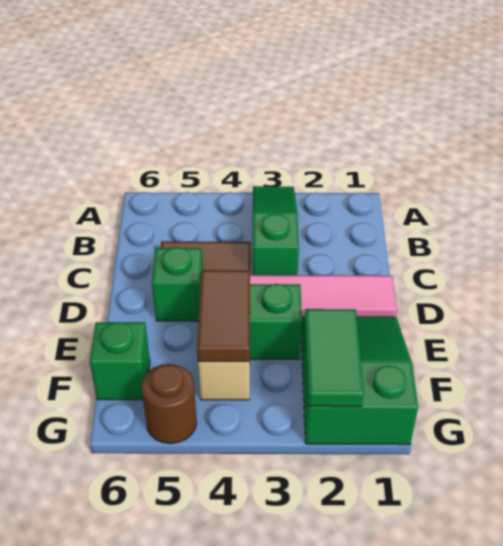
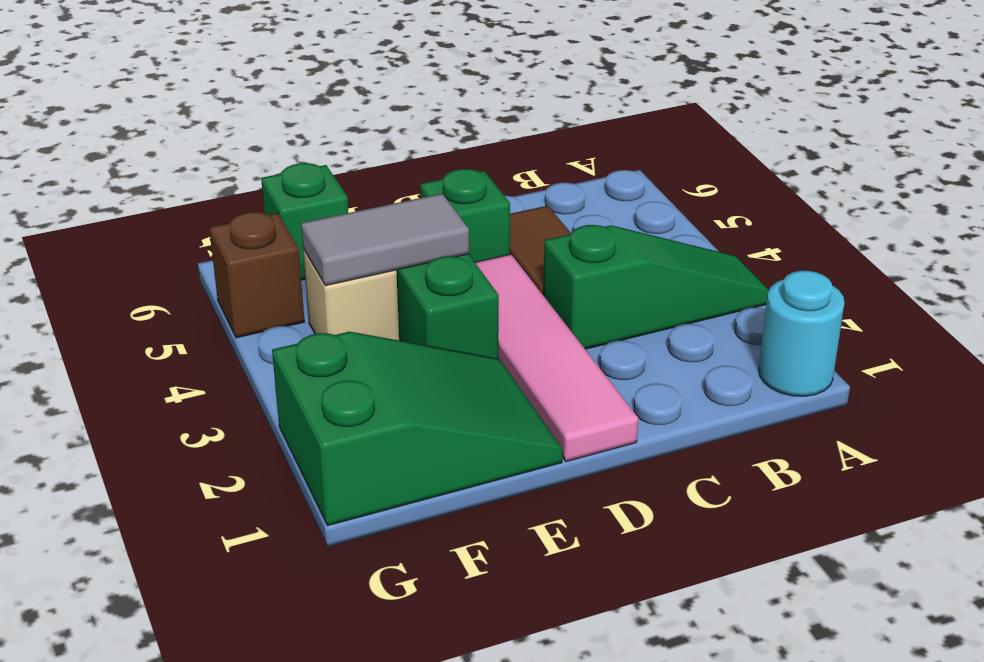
none -> cyan round brick A1 level 1
brown tile E4:F4 level 2 -> grey tile E4:F4 level 2
green tile F2:G2 level 2 -> none
brown round brick G5 level 1 -> brown brick G5 level 1

